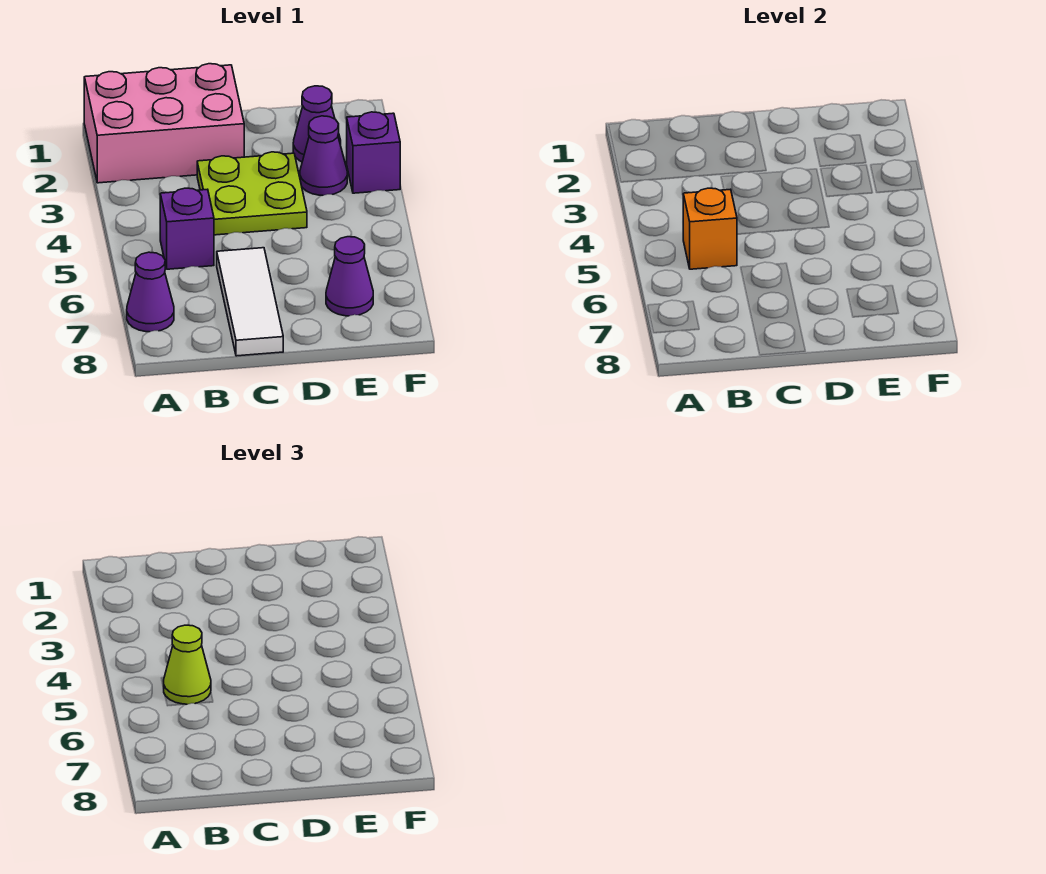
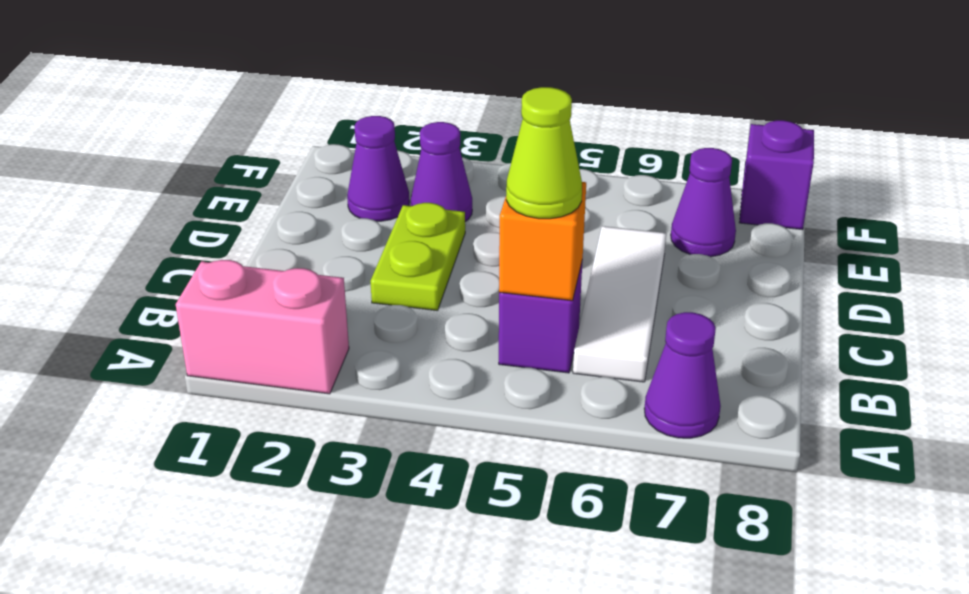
pink brick A1:C2 level 1 -> pink brick A1:A2 level 1
lime plate C3:D4 level 1 -> lime plate C3:D3 level 1
white tile C6:C8 level 1 -> white tile B6:D6 level 1
purple brick F3 level 1 -> purple brick F8 level 1

